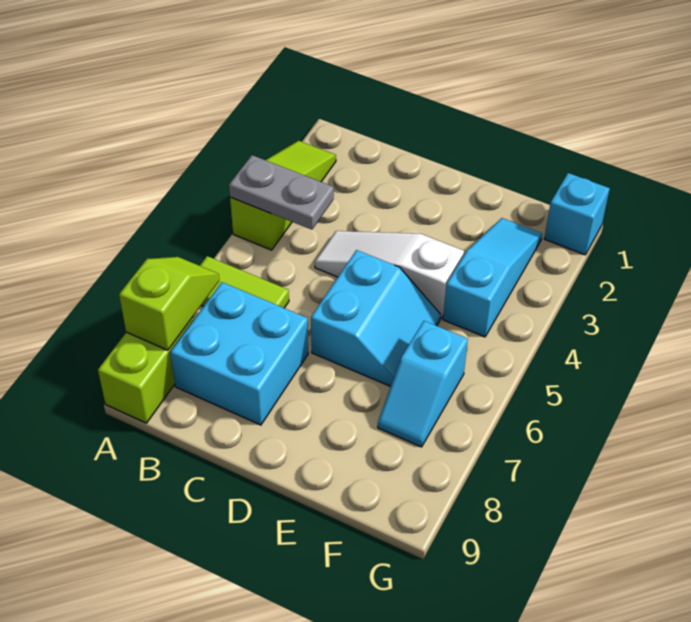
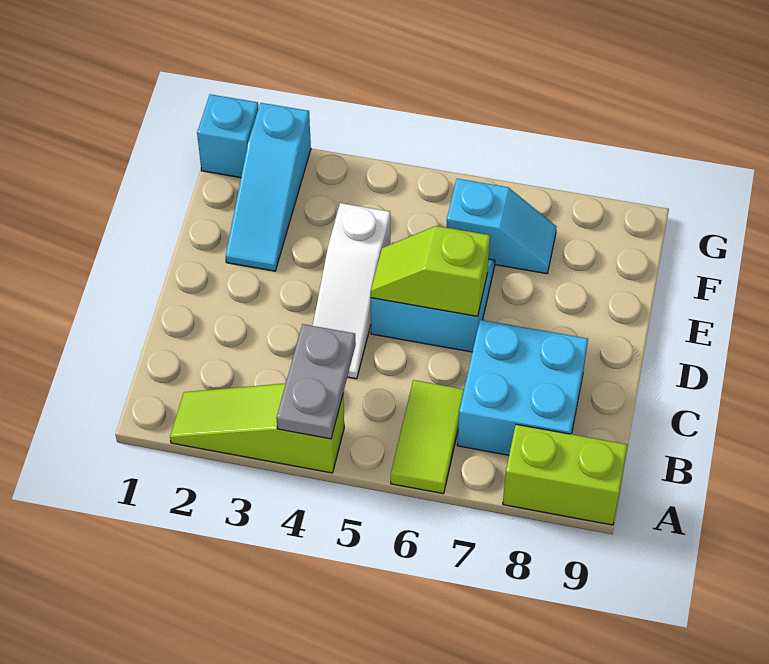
lime slope A7:A8 level 2 top 8 -> lime slope D5:D6 level 2 top 6
cyan slope F2:F4 level 1 top 4 -> cyan slope E2:G2 level 1 top G

